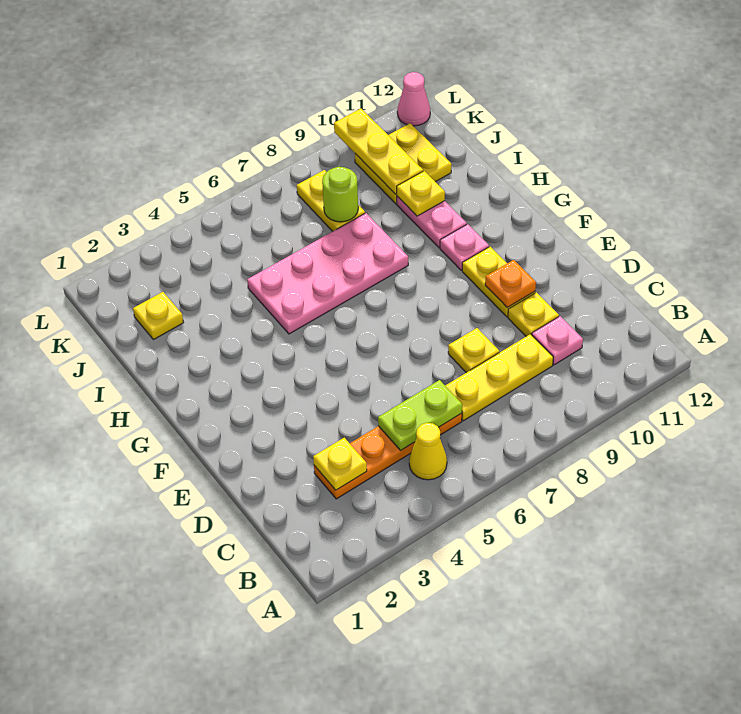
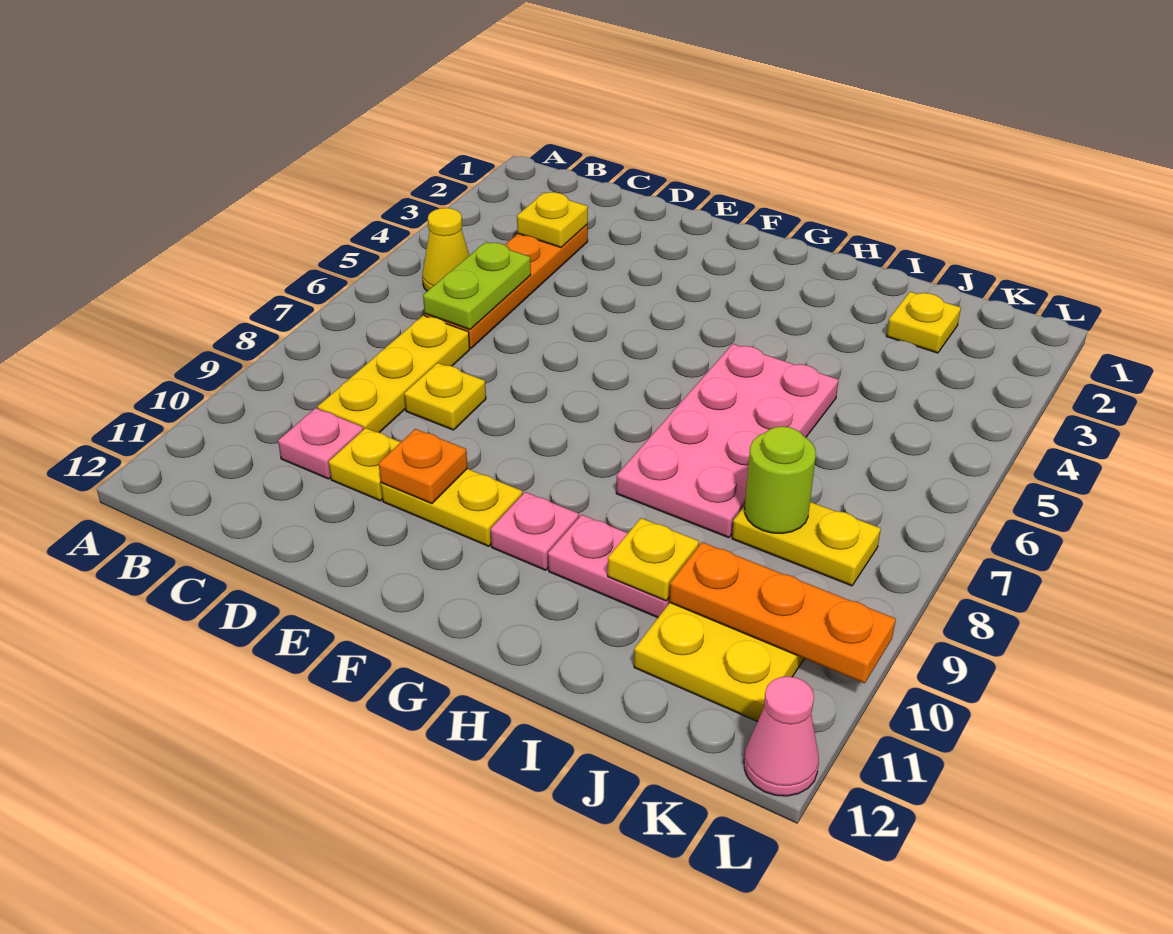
yellow plate J10:L10 level 2 -> orange plate J10:L10 level 2

